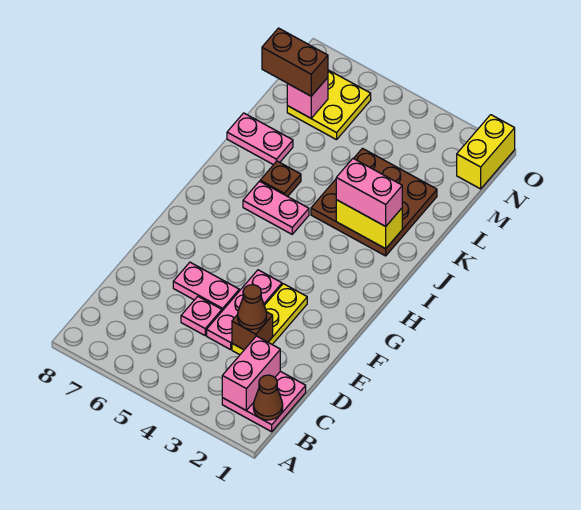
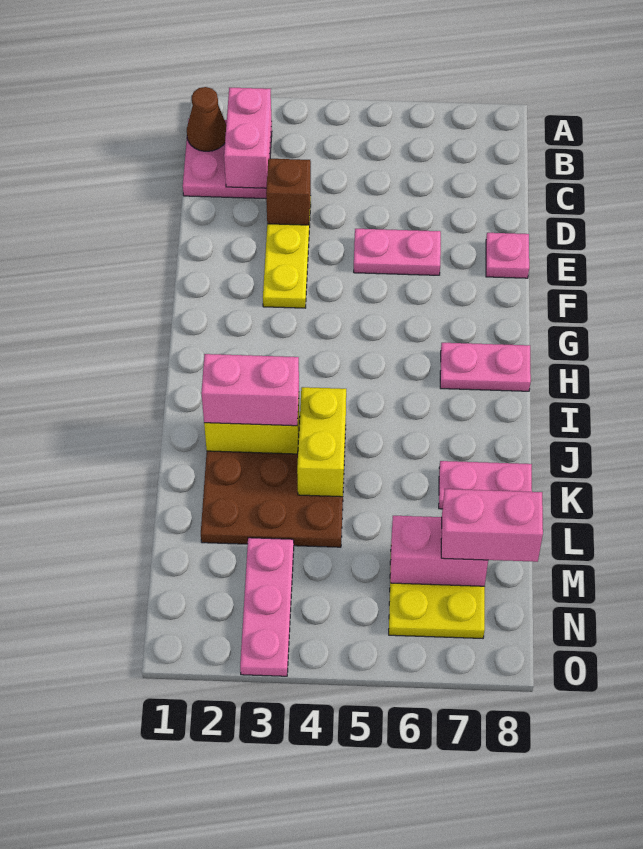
brown cone D3 level 3 -> none
pink plate D4:F4 level 1 -> pink plate M3:O3 level 1
pink plate D5 level 1 -> pink plate E8 level 1
pink plate I5:I6 level 1 -> pink plate H7:H8 level 1
brown plate J6 level 1 -> none
pink brick M7 level 2 -> pink brick M6:M7 level 2
brown brick M7:M8 level 3 -> pink brick M7:M8 level 3
yellow brick N1:O1 level 1 -> yellow brick J4:K4 level 2

